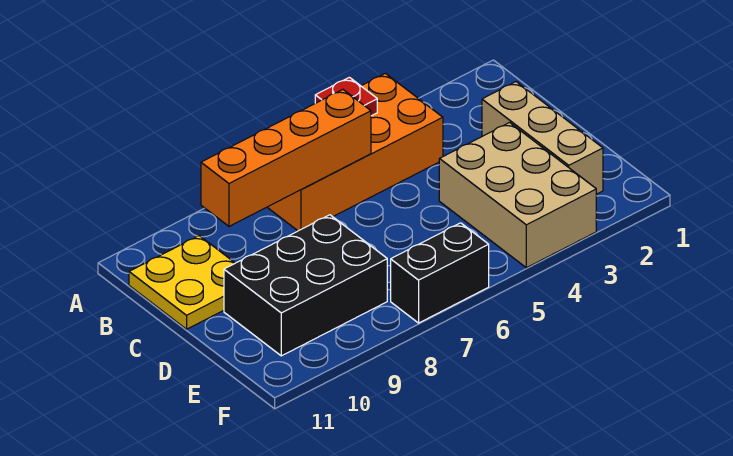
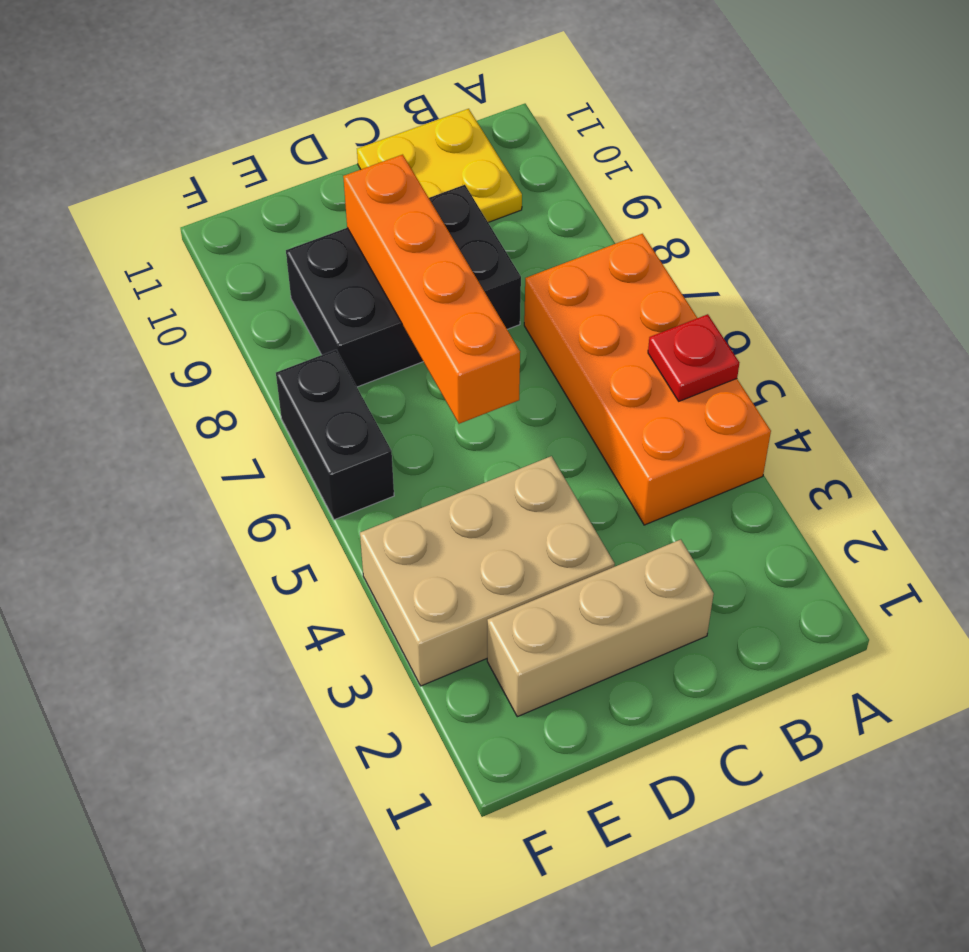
orange brick B6:B9 level 2 -> orange brick D6:D9 level 2
black brick D8:E10 level 1 -> black brick C8:E9 level 1

